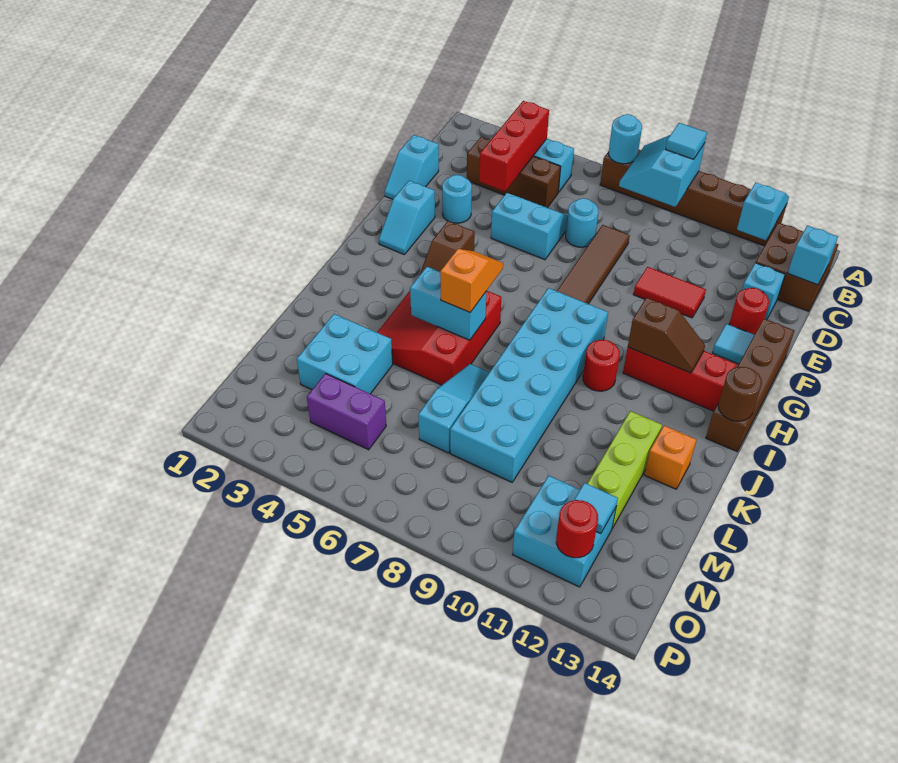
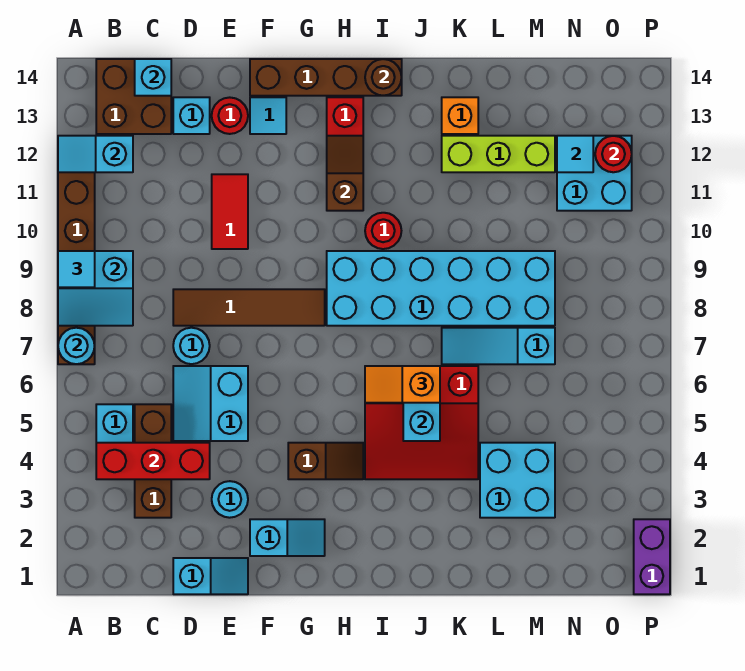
purple brick N4:N5 level 1 -> purple brick P1:P2 level 1

